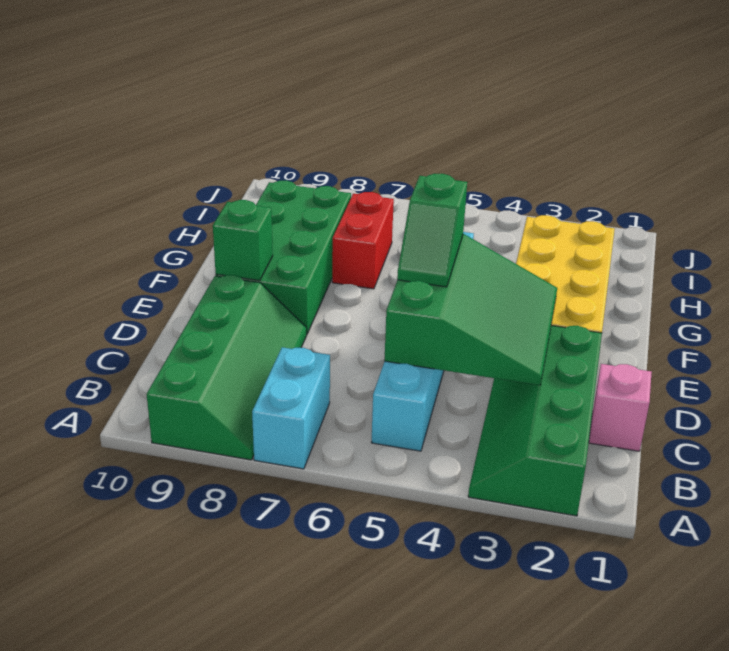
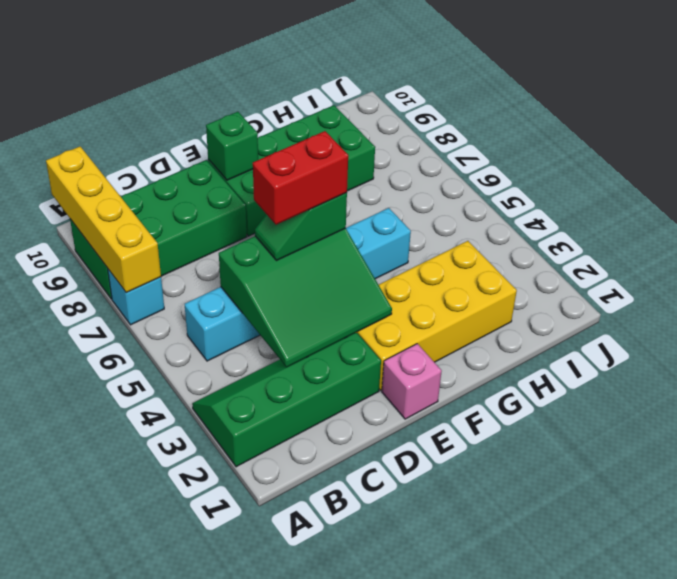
cyan brick A7:B7 level 1 -> cyan brick A7 level 1
none -> yellow brick A7:A10 level 2
green slope A8:D9 level 1 top 9 -> green brick A8:D9 level 1
pink brick C1 level 1 -> pink brick E1 level 1
red brick G7:H7 level 1 -> red brick D5:E5 level 4

